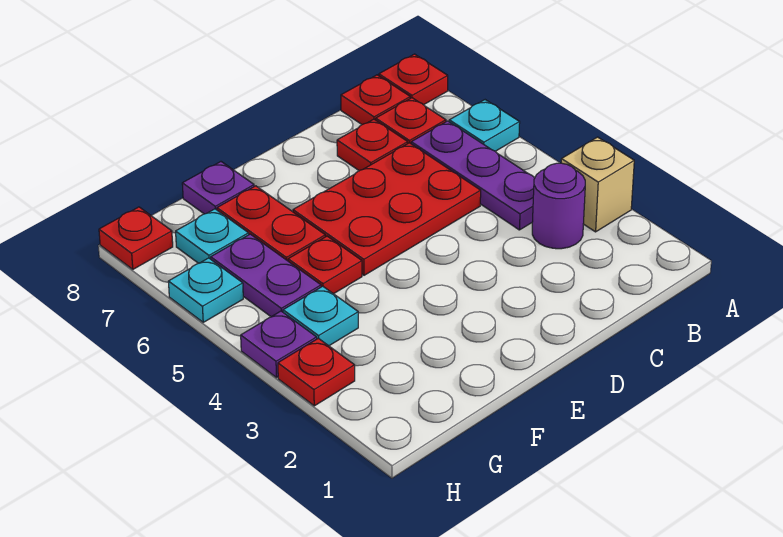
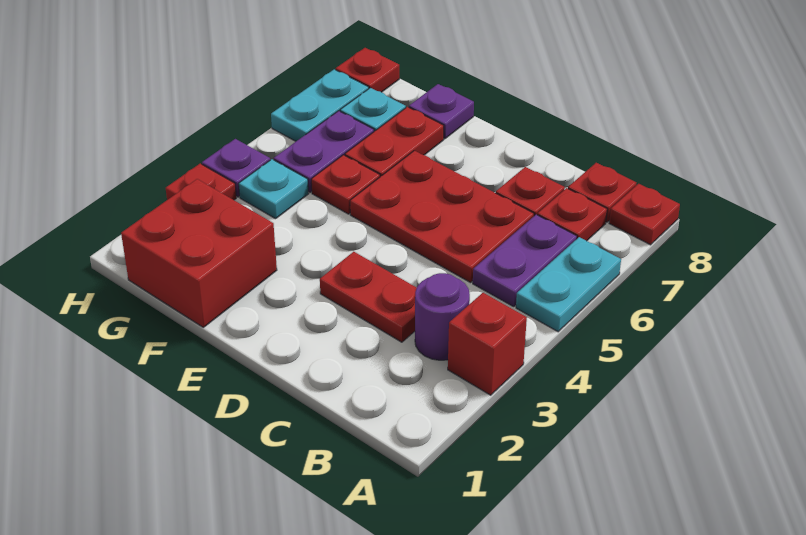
tan brick A3 level 1 -> red brick A3 level 1
cyan plate A6 level 1 -> cyan plate A5:A6 level 1
purple plate B4:B6 level 1 -> purple plate B5:B6 level 1
none -> red plate C3:D3 level 1
none -> red brick F1:G2 level 1
cyan plate H6 level 1 -> cyan plate H6:H7 level 1

